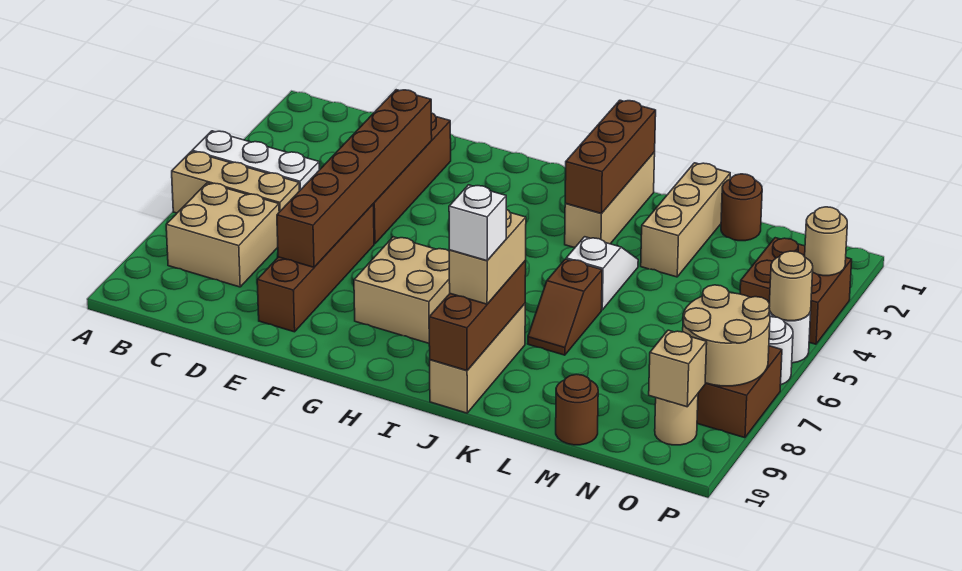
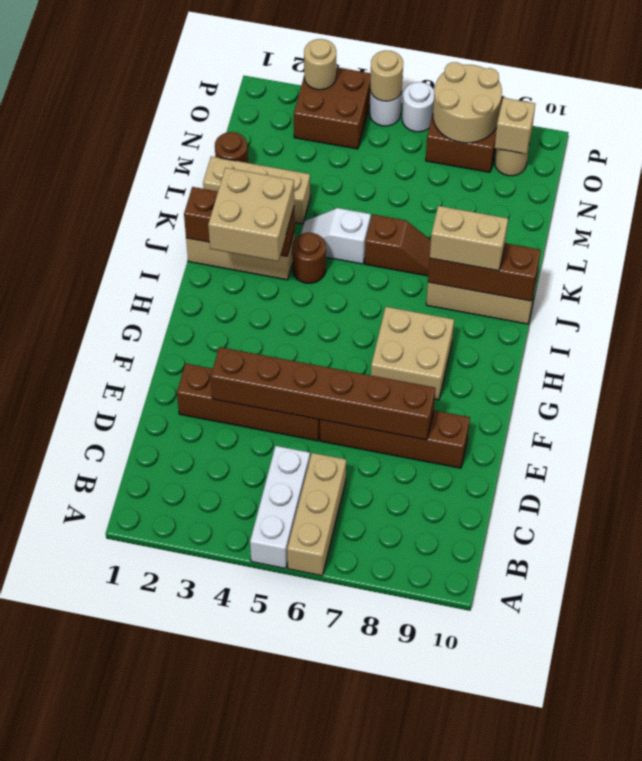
tan brick B7:C8 level 1 -> tan brick I2:J3 level 3
white brick J9 level 4 -> none
brown round brick M10 level 1 -> brown round brick J4 level 1

